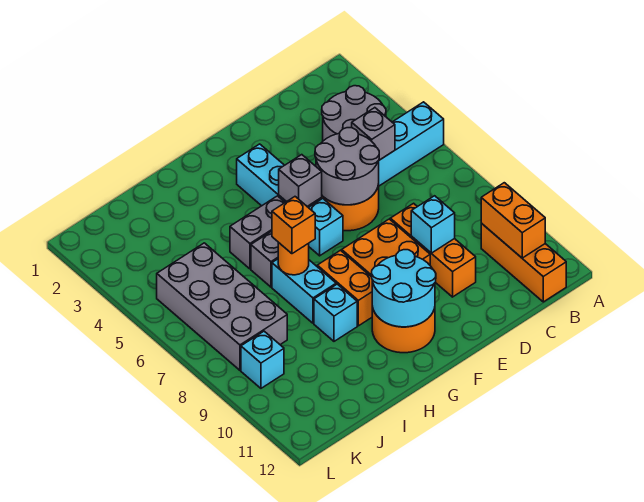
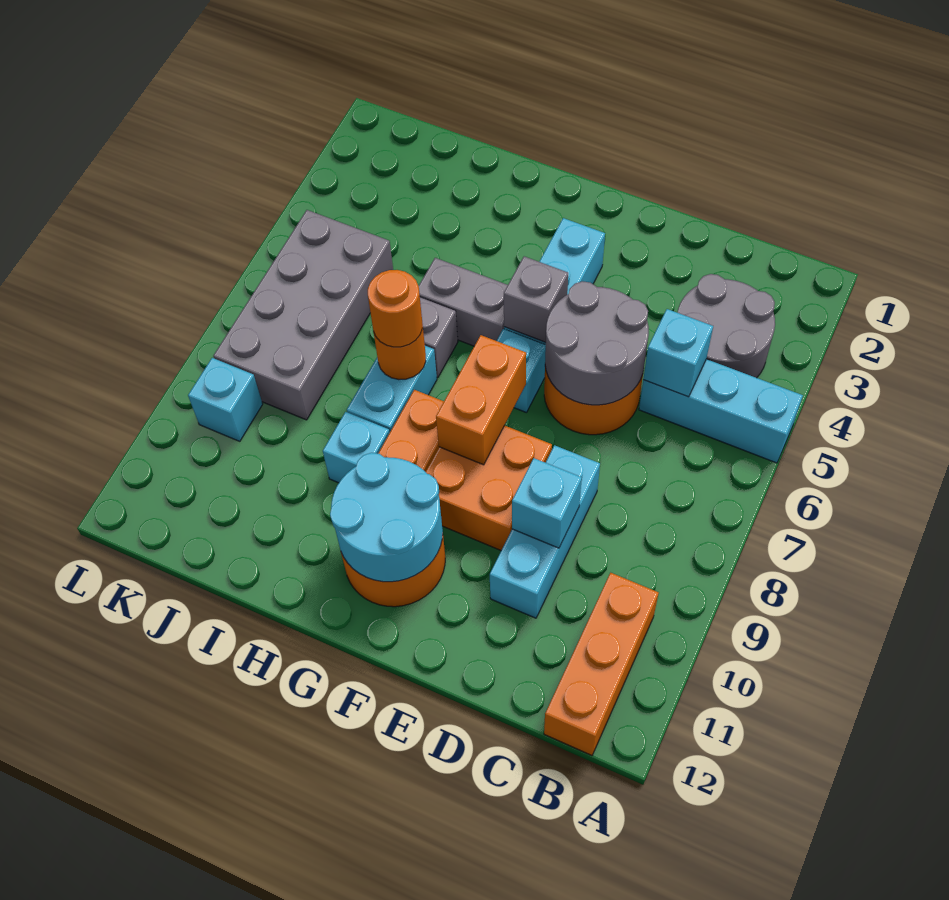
orange brick B10:B11 level 2 -> orange brick F7:F8 level 2
grey brick C5 level 2 -> cyan brick C5 level 2
orange brick D8:D10 level 1 -> cyan brick D8:D10 level 1
orange brick H7 level 3 -> orange round brick H7 level 3

